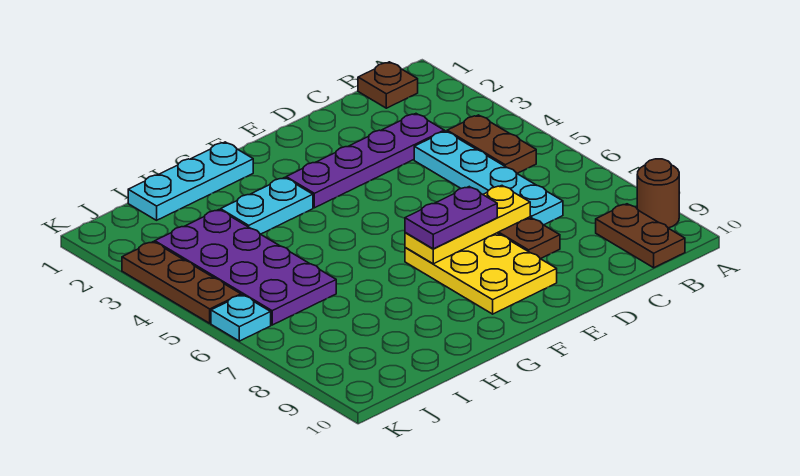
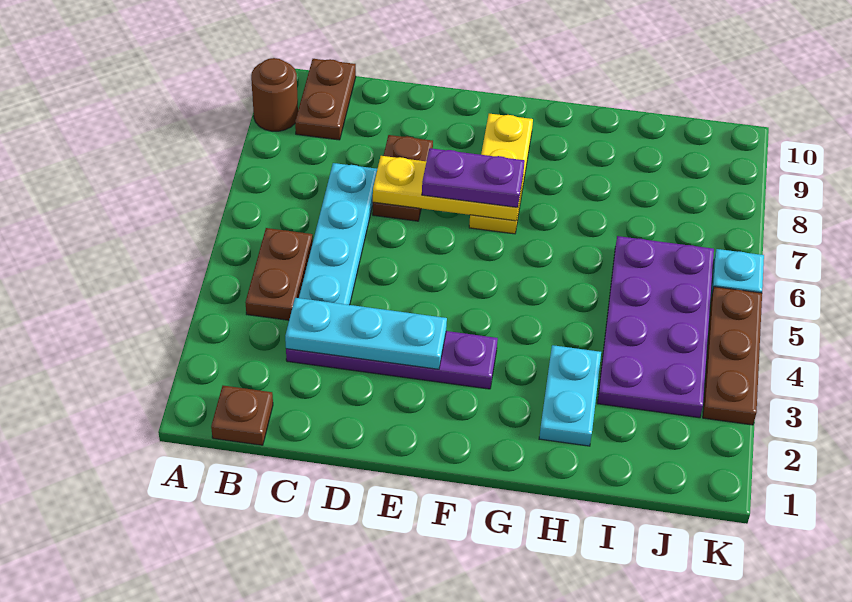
yellow plate E7:F9 level 1 -> yellow plate F7:F9 level 1
cyan plate G1:I1 level 1 -> cyan plate C3:E3 level 2
cyan plate G3:H3 level 1 -> cyan plate H2:H3 level 1

